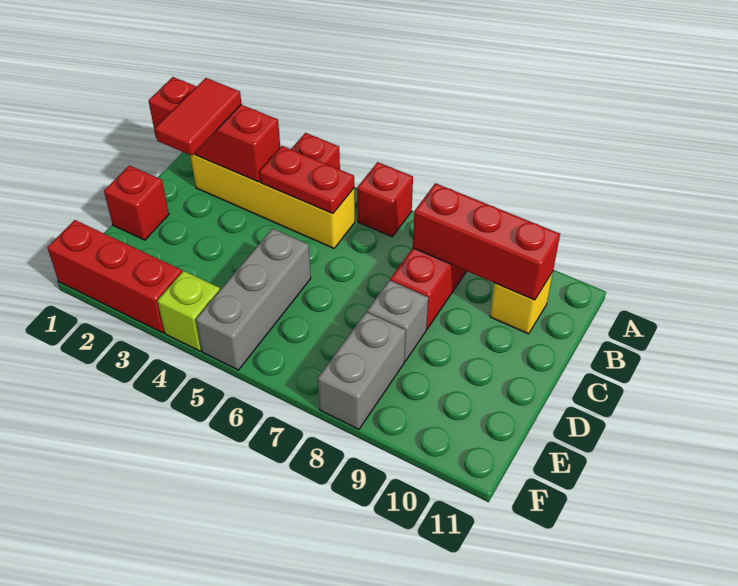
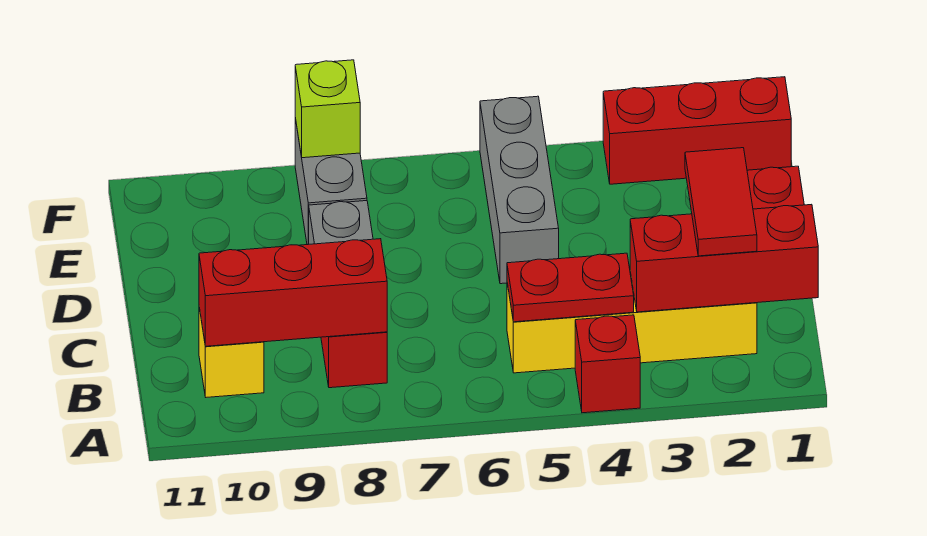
red brick A6 level 1 -> none
lime brick F4 level 1 -> lime brick F8 level 2

